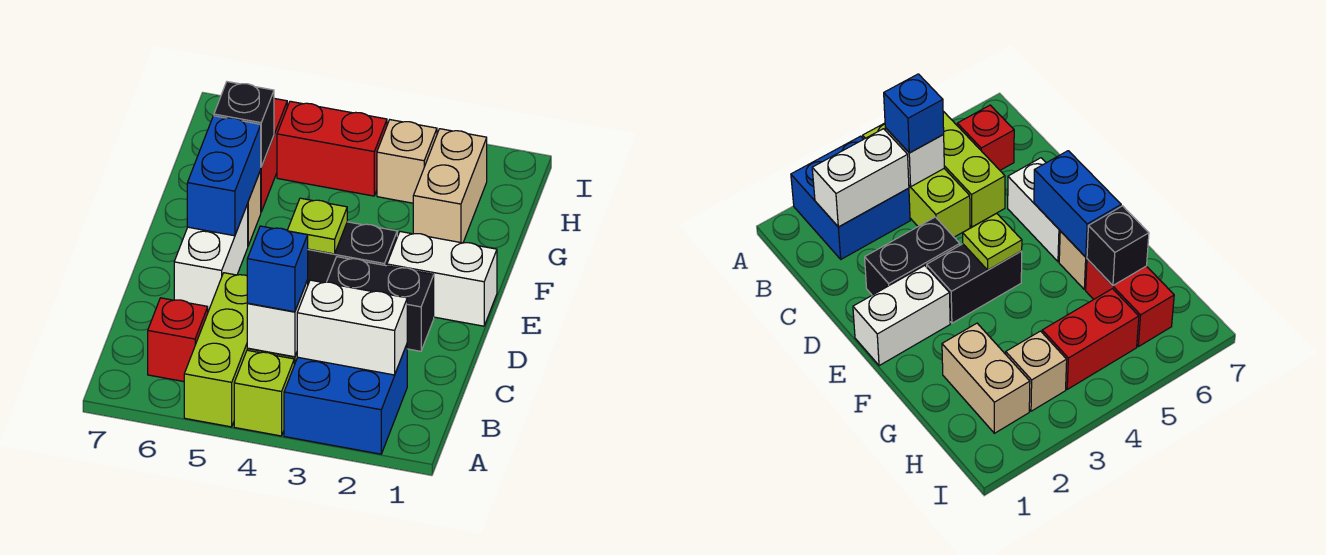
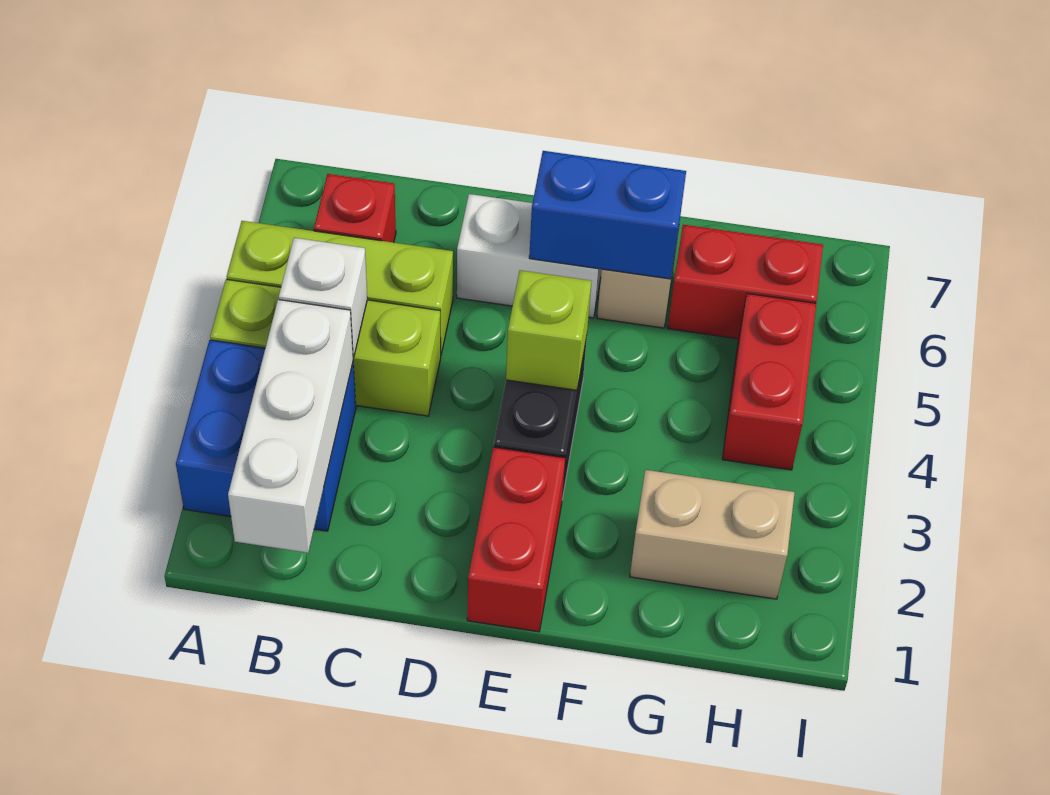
white brick B2:B3 level 2 -> white brick B1:B3 level 2
blue brick B4 level 3 -> none
black brick D2:D3 level 1 -> none
white brick E1:E2 level 1 -> red brick E1:E2 level 1
lime plate E4 level 2 -> lime brick E4 level 2
black brick G6 level 2 -> none
tan brick H3 level 1 -> none

